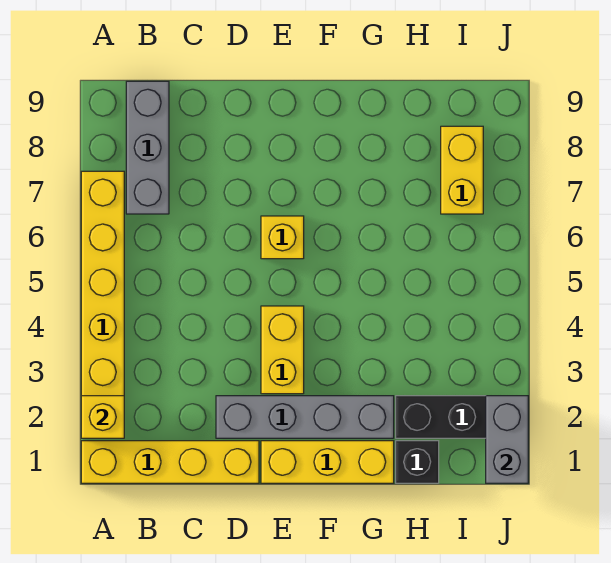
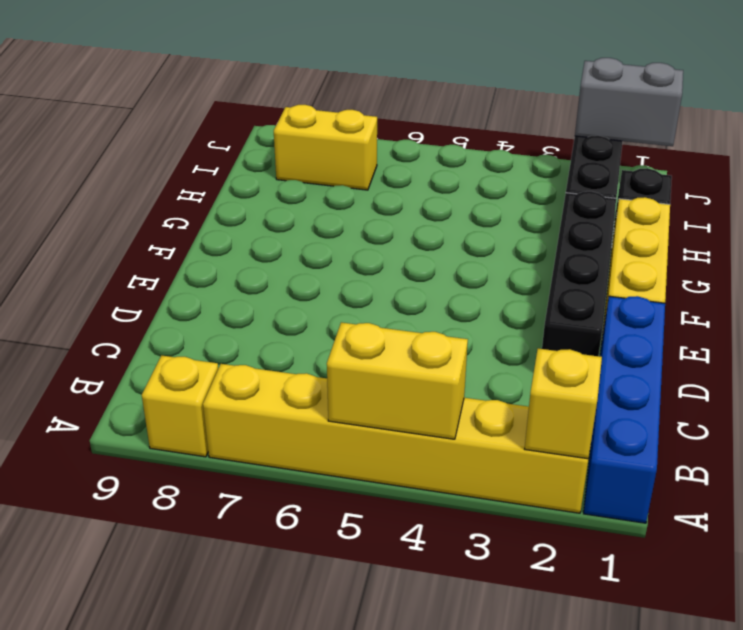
yellow brick A1:D1 level 1 -> blue brick A1:D1 level 1
grey brick B7:B9 level 1 -> none
grey brick D2:G2 level 1 -> black brick D2:G2 level 1
yellow brick E3:E4 level 1 -> yellow brick A4:A5 level 2
yellow brick E6 level 1 -> yellow brick A8 level 1

